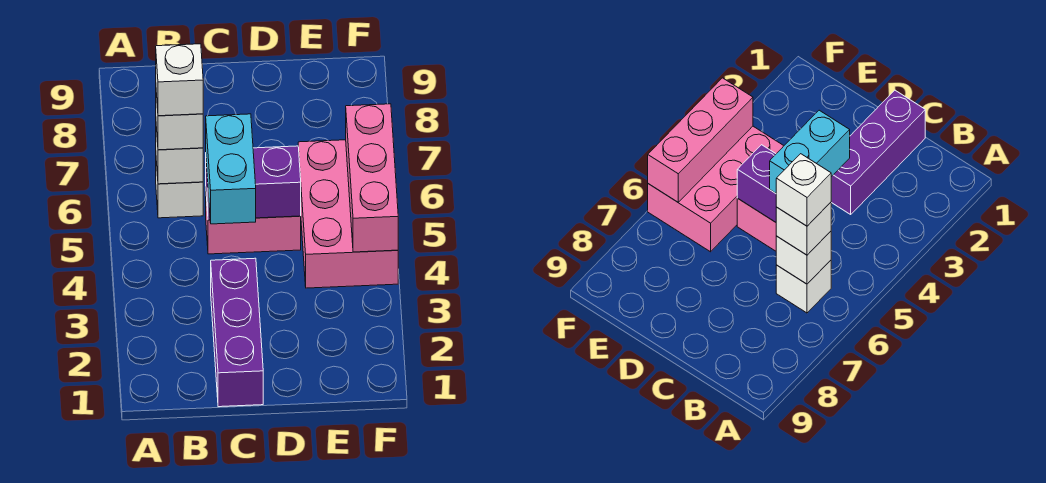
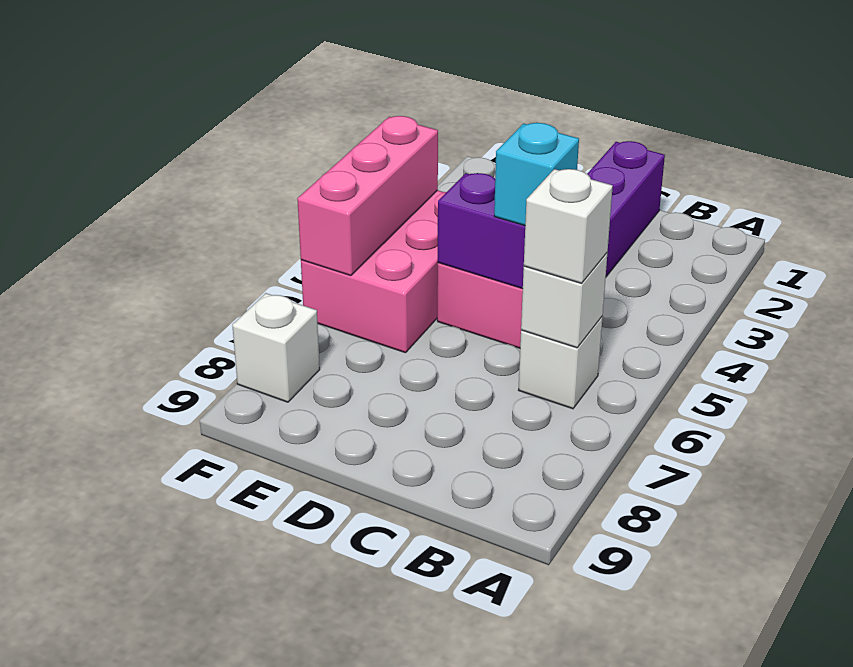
white brick B6 level 4 -> white brick F8 level 1
cyan brick C4:C5 level 3 -> cyan brick C5 level 3

